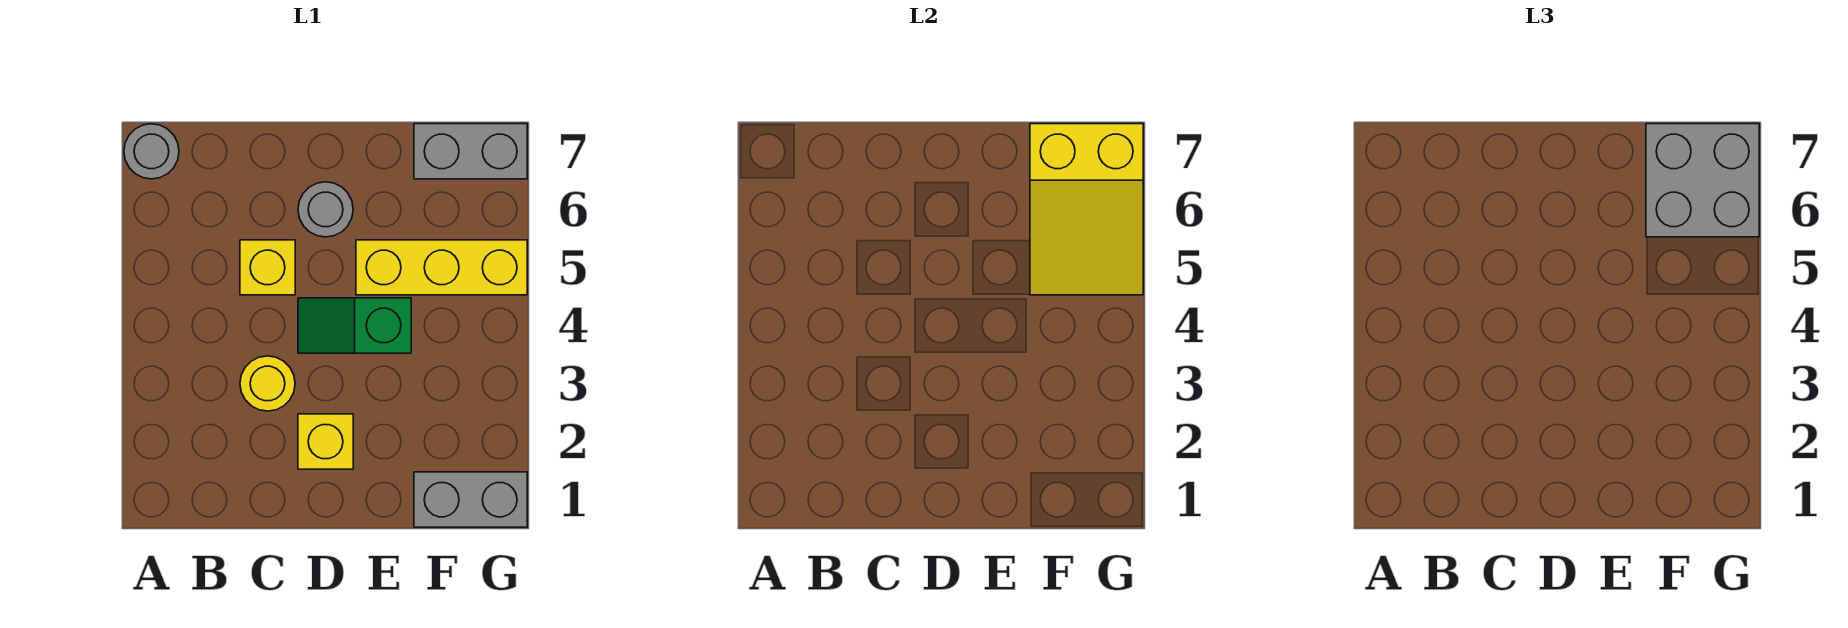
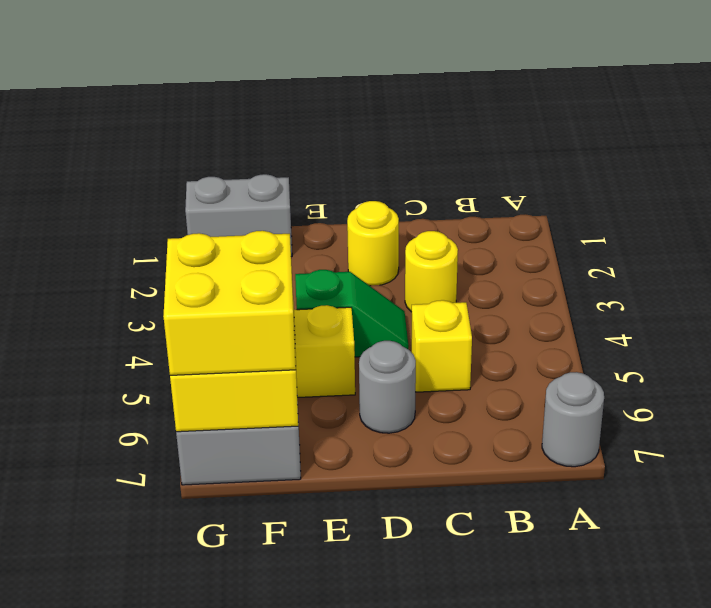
yellow brick D2 level 1 -> yellow round brick D2 level 1
grey brick F6:G7 level 3 -> yellow brick F6:G7 level 3

